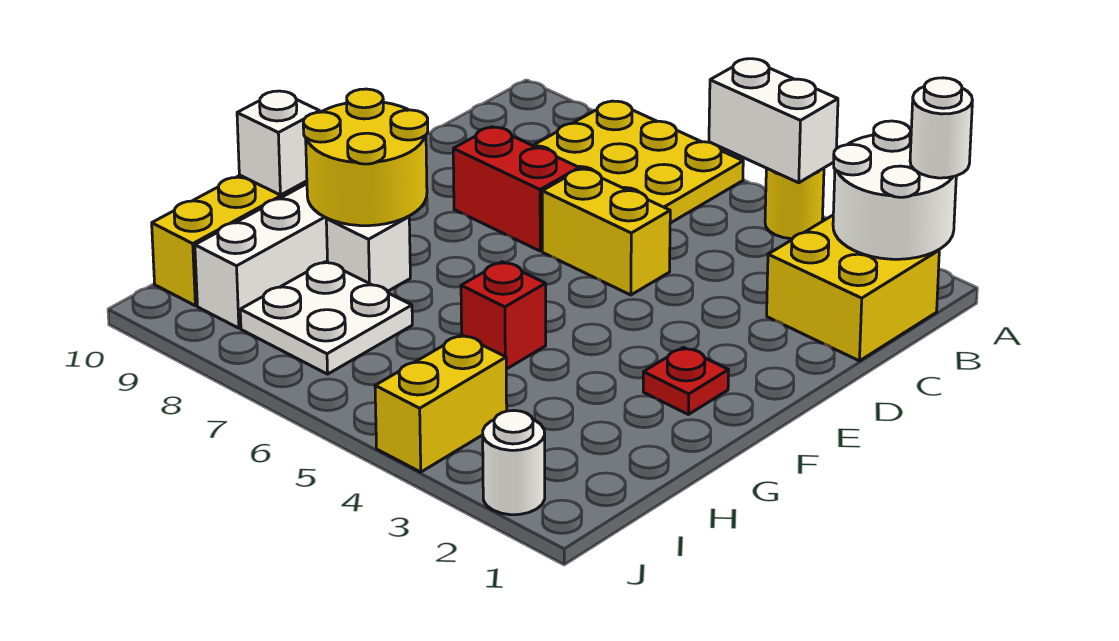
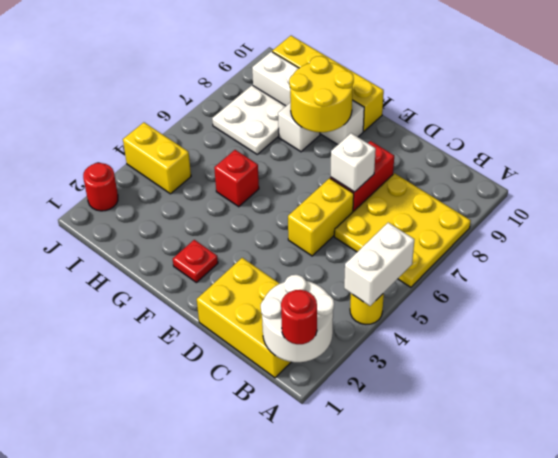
white round brick A1 level 3 -> red round brick A1 level 3
yellow brick B1:C2 level 1 -> yellow brick B1:D2 level 1
white brick G10 level 2 -> white brick D7 level 2
white round brick J2 level 1 -> red round brick J2 level 1

